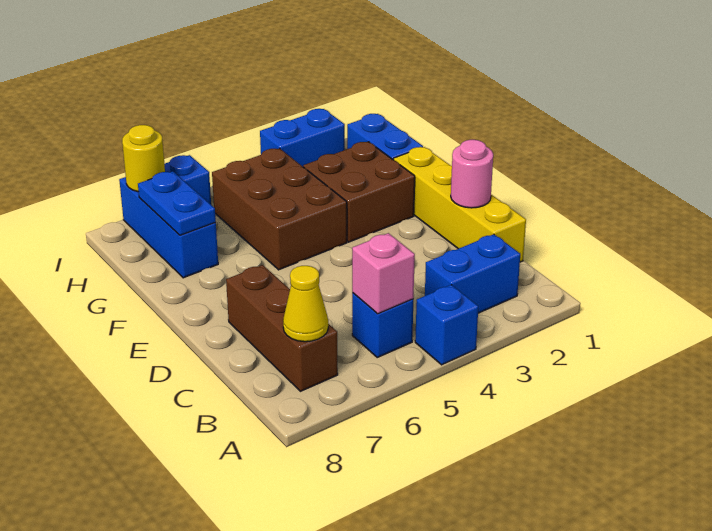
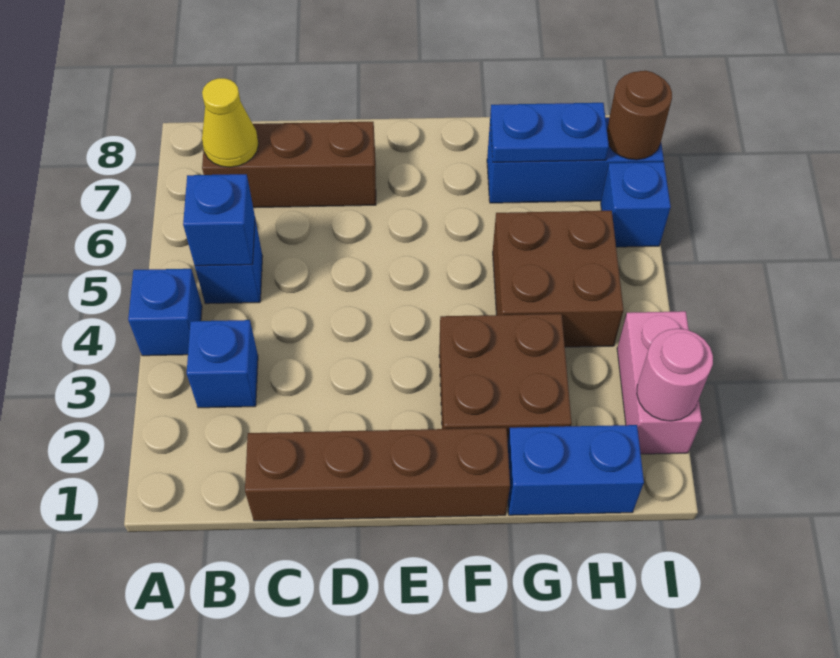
blue brick B2:B3 level 1 -> blue brick B3 level 1
pink brick B5 level 2 -> blue brick B5 level 2
yellow brick C1:F1 level 1 -> brown brick C1:F1 level 1
pink round brick D1 level 2 -> pink round brick I2 level 2
brown brick F4:H5 level 1 -> brown brick G4:H5 level 1
blue brick I2:I3 level 1 -> pink brick I2:I3 level 1
yellow round brick I7 level 2 -> brown round brick I7 level 2

